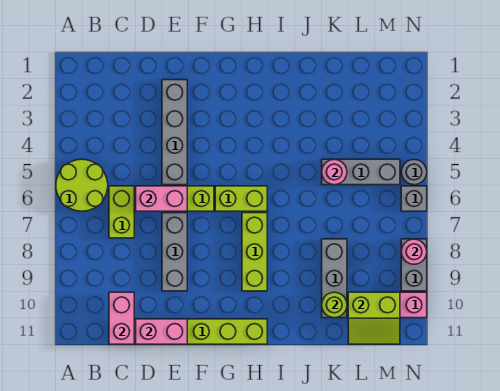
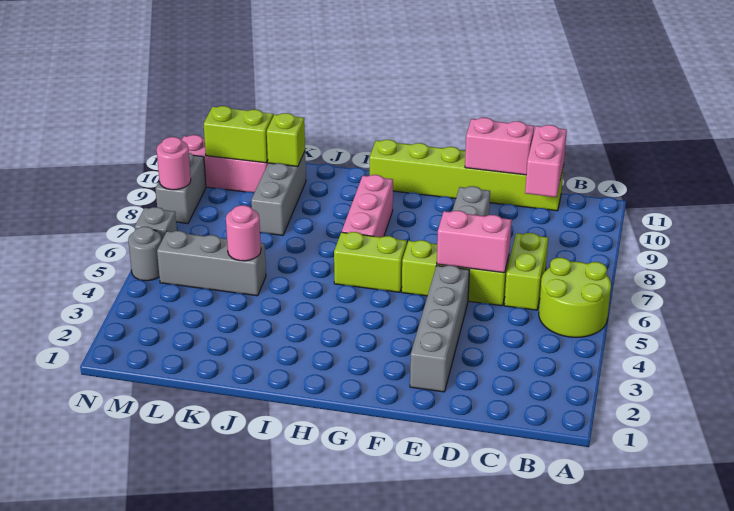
lime brick H7:H9 level 1 -> pink brick H7:H9 level 1
lime round brick K10 level 2 -> lime brick K10 level 2

